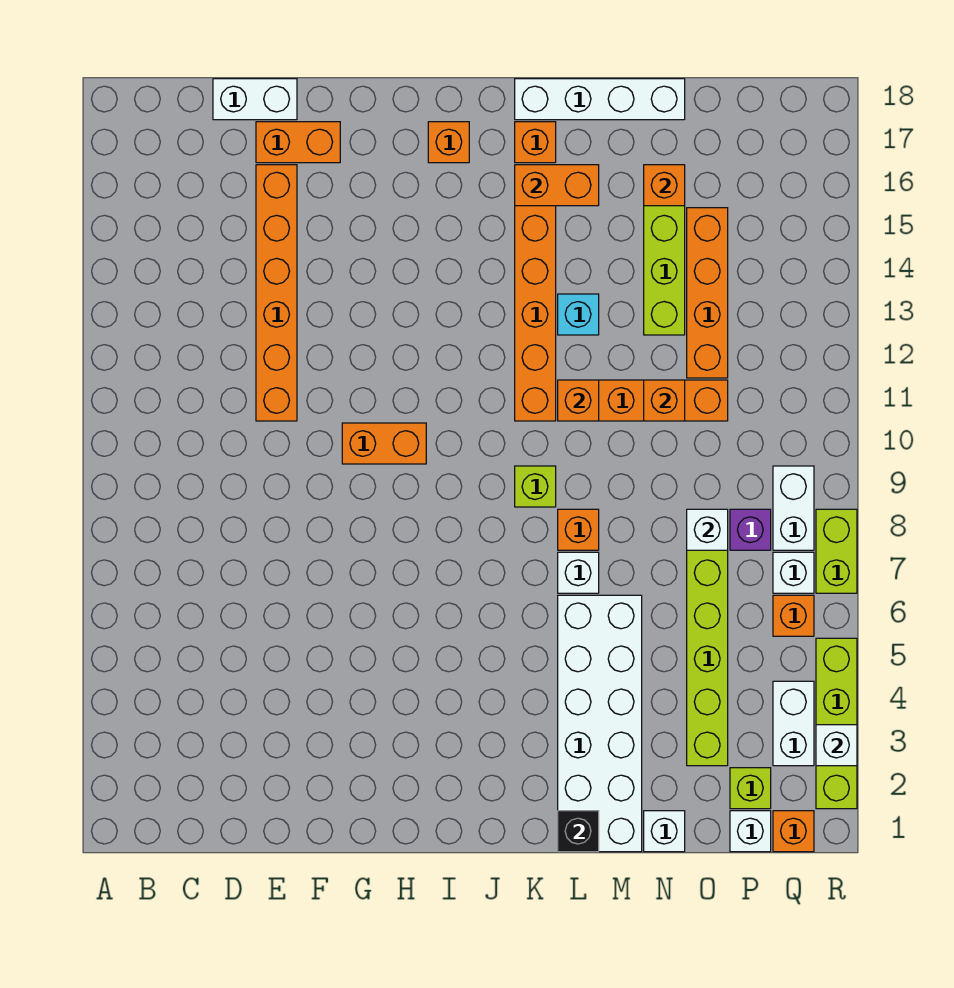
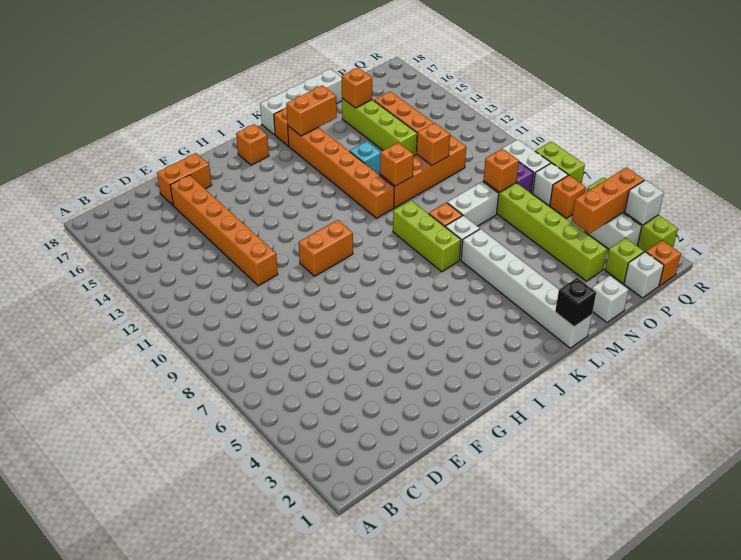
white brick D18:E18 level 1 -> white brick M8:N8 level 1
lime brick K9 level 1 -> lime brick K7:K9 level 1
white brick L1:M6 level 1 -> white brick L1:L6 level 1
white brick O8 level 2 -> orange brick O8 level 2
none -> orange brick P4:R4 level 2

